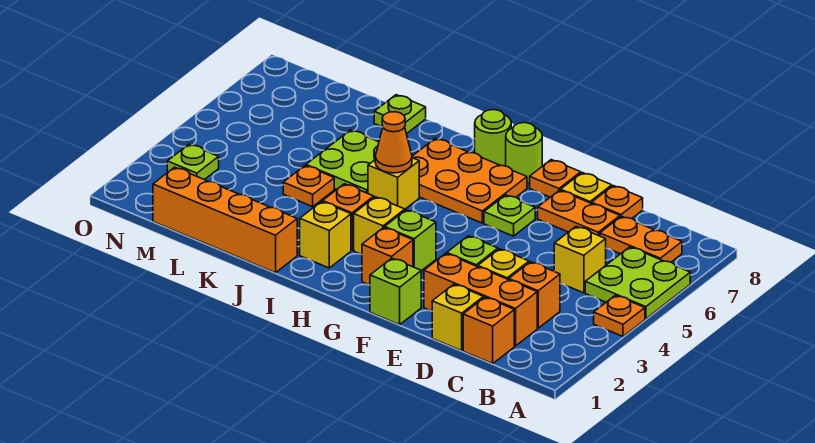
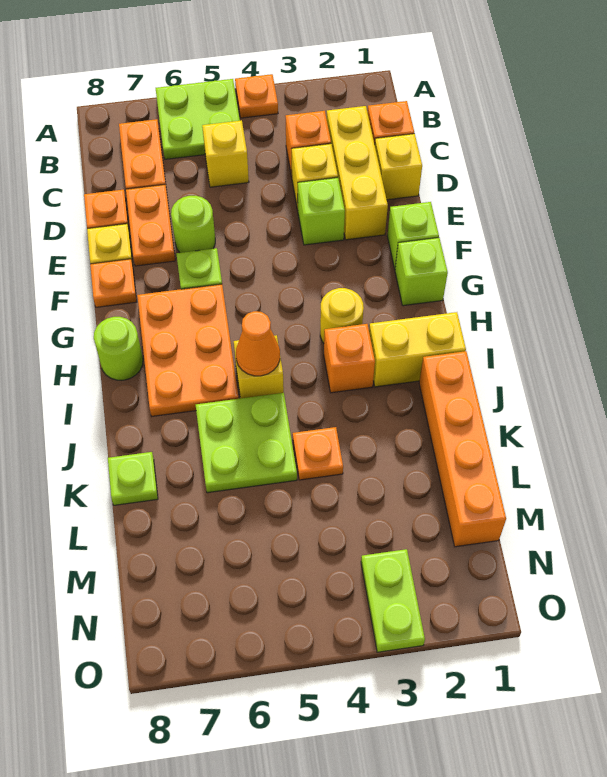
orange brick C2:E2 level 1 -> yellow brick C2:E2 level 1
orange brick G2 level 1 -> none
lime brick G3 level 1 -> lime brick G1 level 1
lime round brick G8 level 1 -> lime round brick E6 level 1
yellow brick H3 level 1 -> yellow round brick H3 level 1
yellow brick I2 level 1 -> yellow brick I1:I2 level 1
lime plate N3 level 1 -> lime plate N3:O3 level 1

